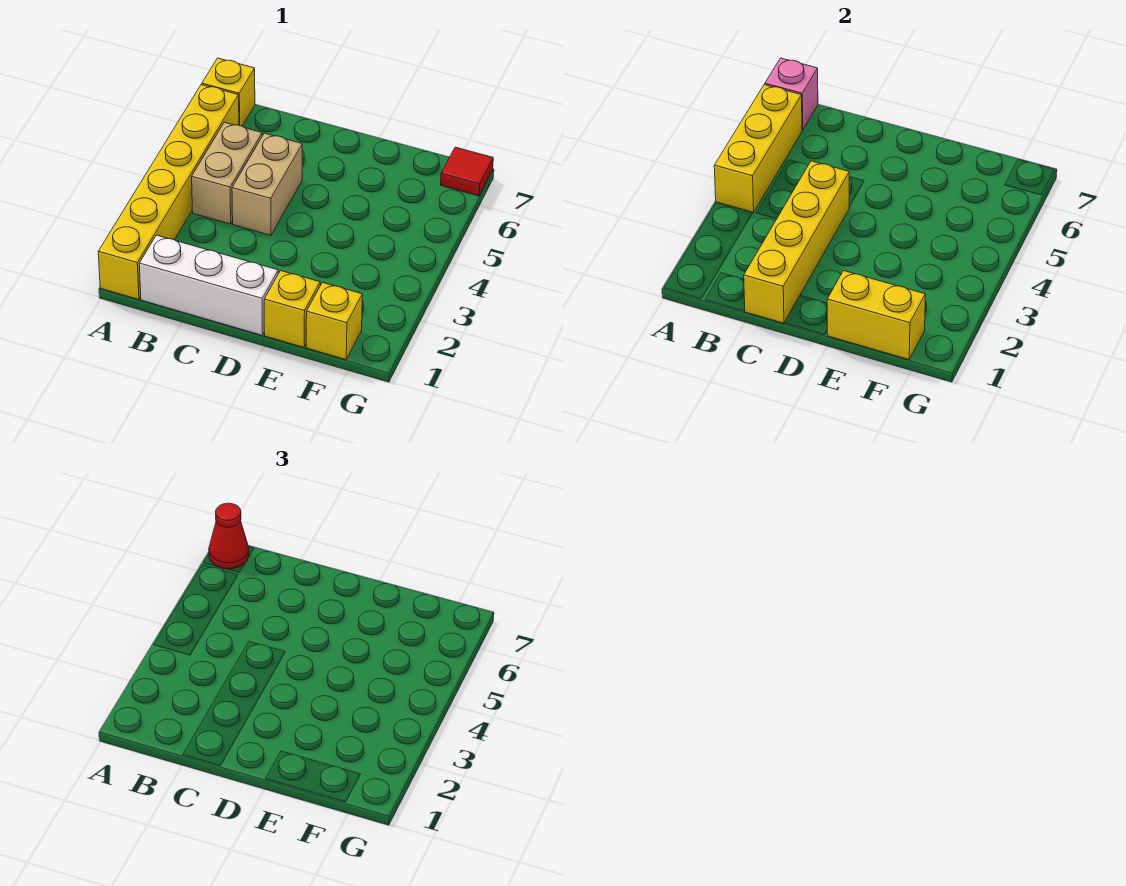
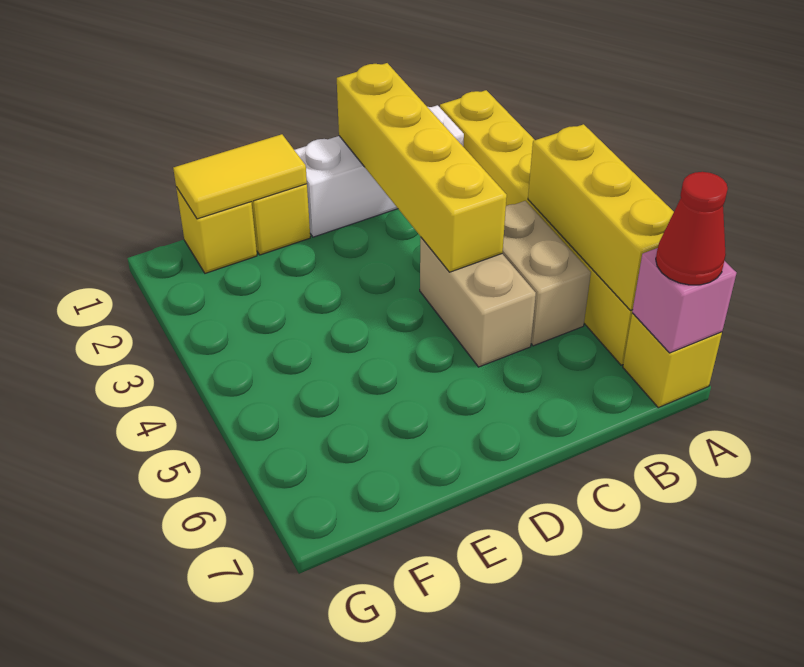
yellow brick E1:F1 level 2 -> yellow tile E1:F1 level 2
red tile G7 level 1 -> none

